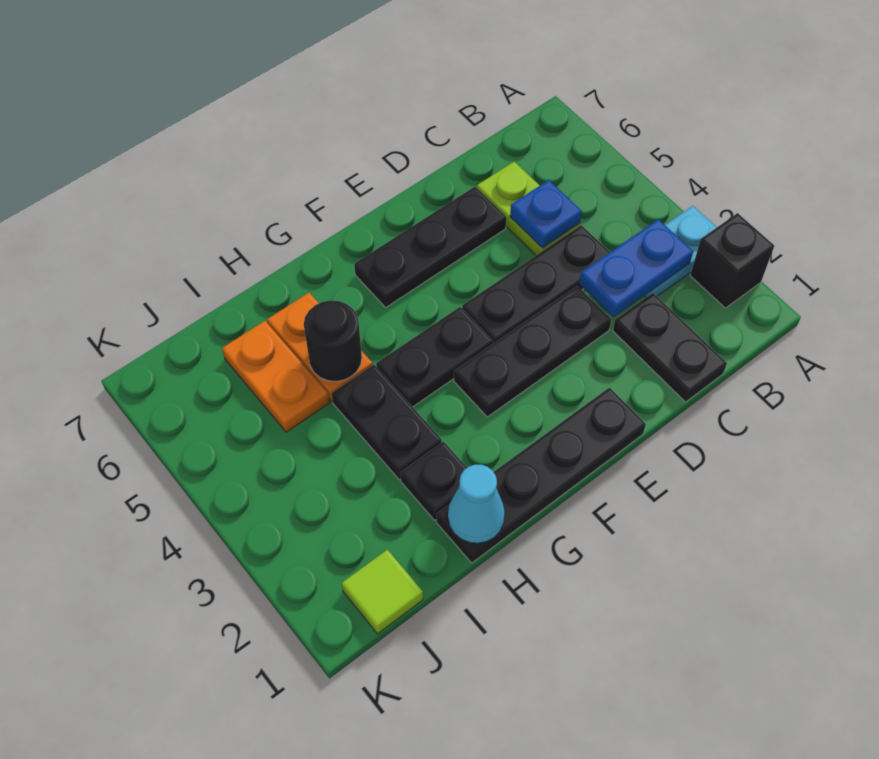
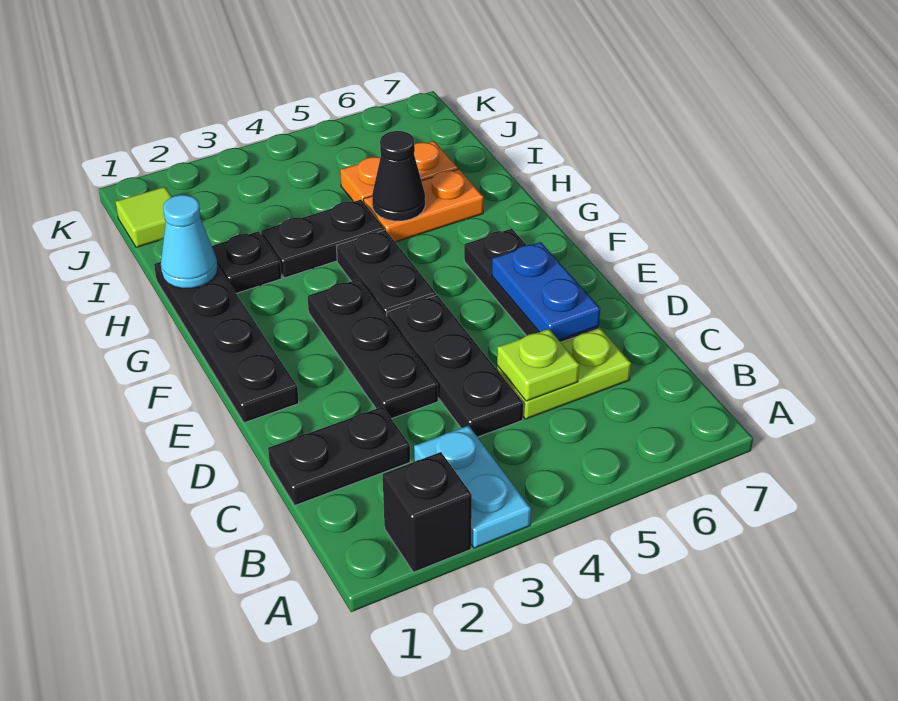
blue plate B3:C3 level 2 -> blue plate D6:E6 level 2
blue plate C5 level 2 -> lime plate C5 level 2
black round brick H5 level 2 -> black cone H5 level 2

